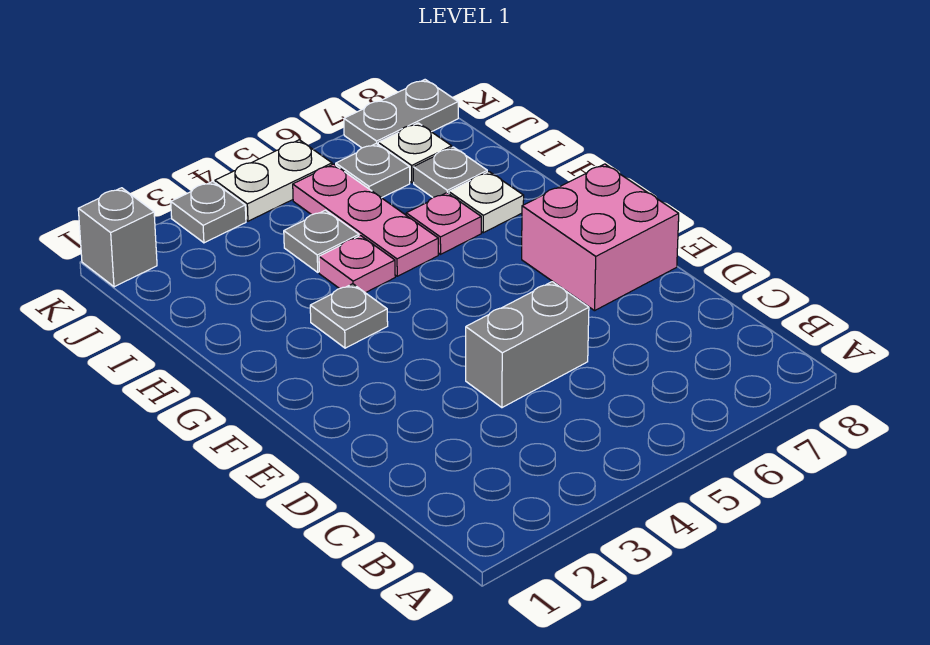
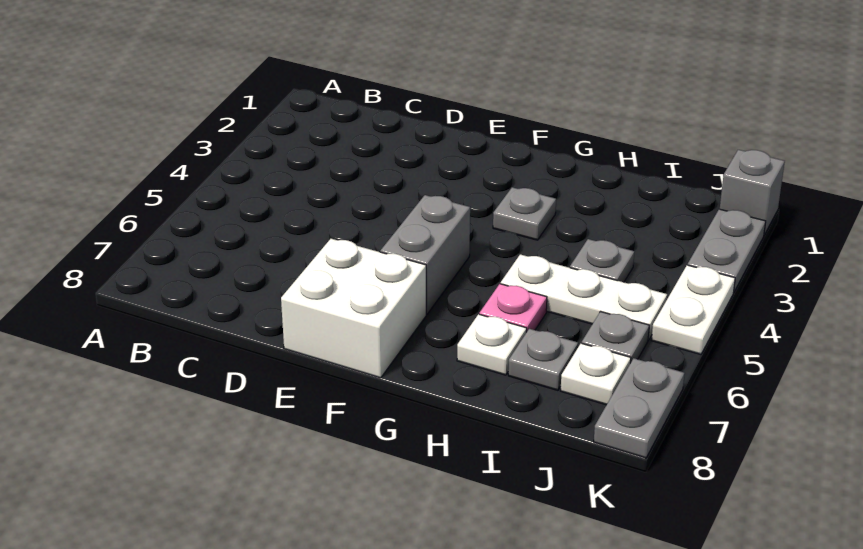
grey brick D4:D5 level 1 -> grey brick F5:F6 level 1
pink brick E7:F8 level 1 -> white brick E7:F8 level 1
pink plate H4 level 1 -> none
pink plate H5:J5 level 1 -> white plate H5:J5 level 1
grey plate K3 level 1 -> grey plate K2:K3 level 1

